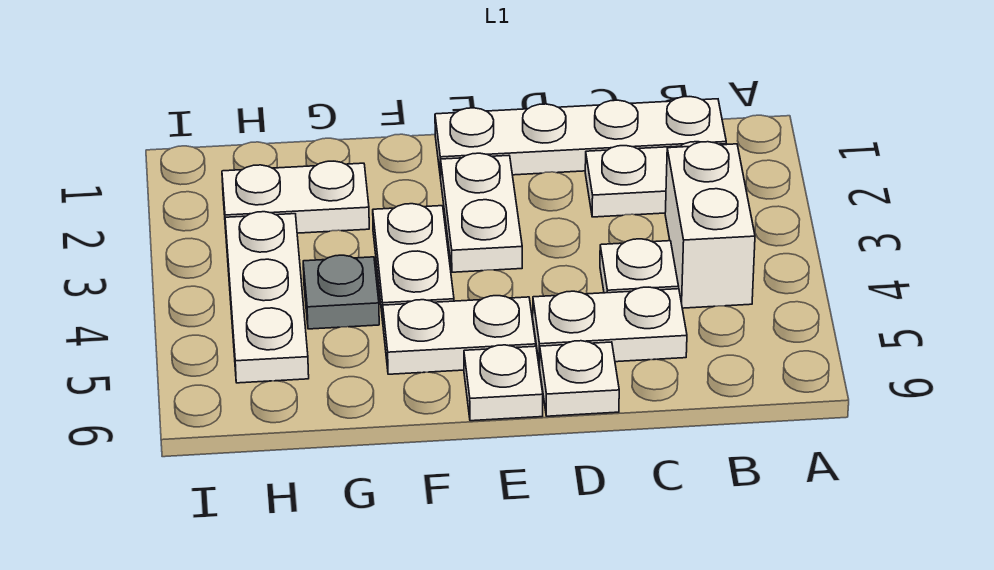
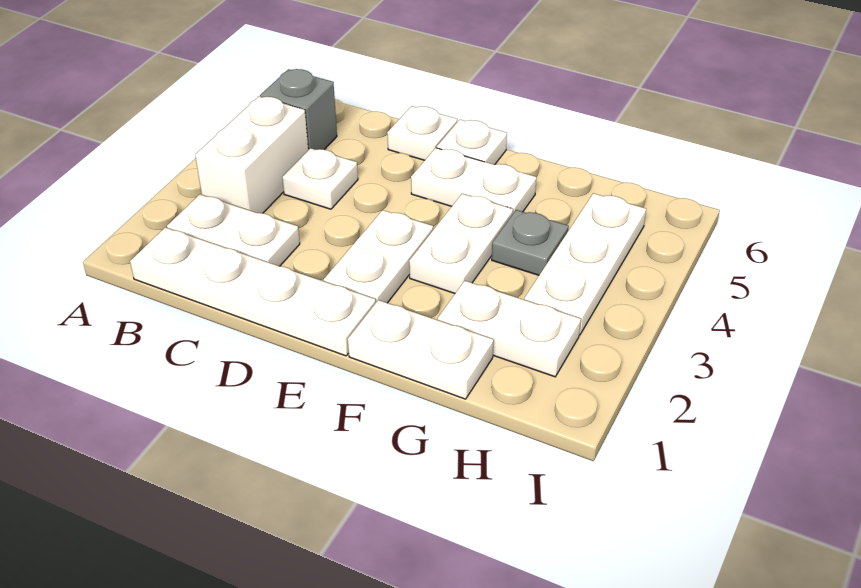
none -> grey brick B5 level 1
white plate C5:D5 level 1 -> white plate F1:G1 level 1

